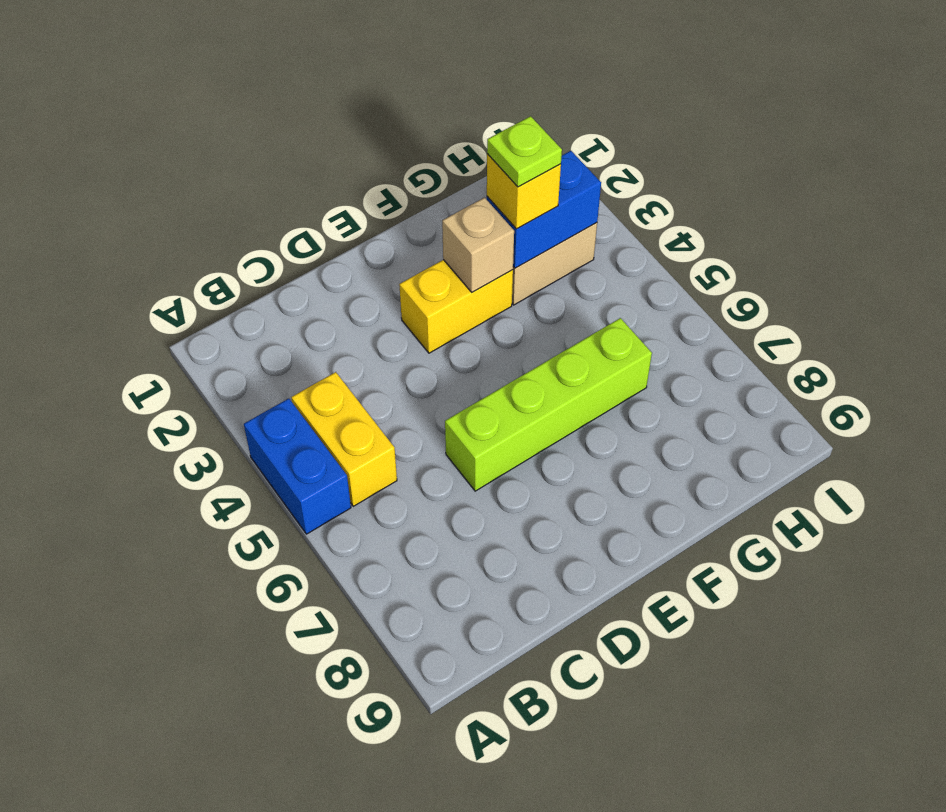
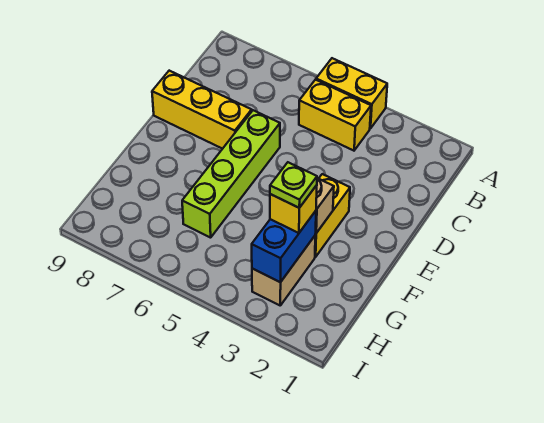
blue brick A4:A5 level 1 -> yellow brick A4:A5 level 1
none -> yellow brick D7:D9 level 1

